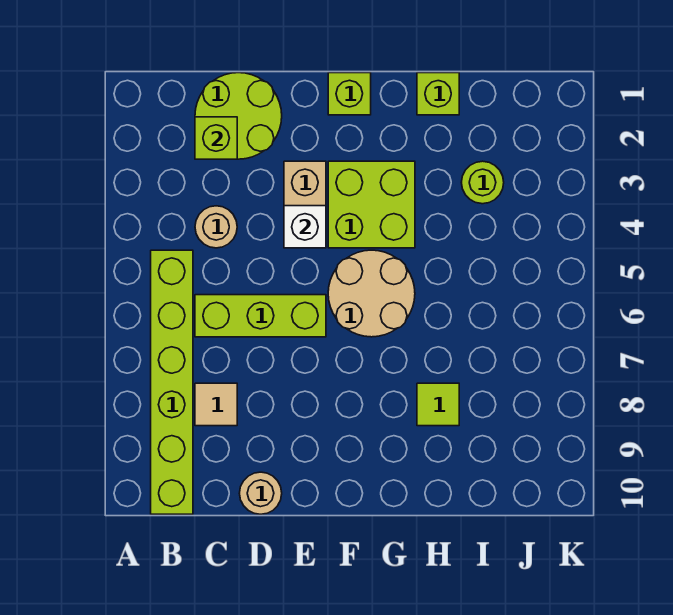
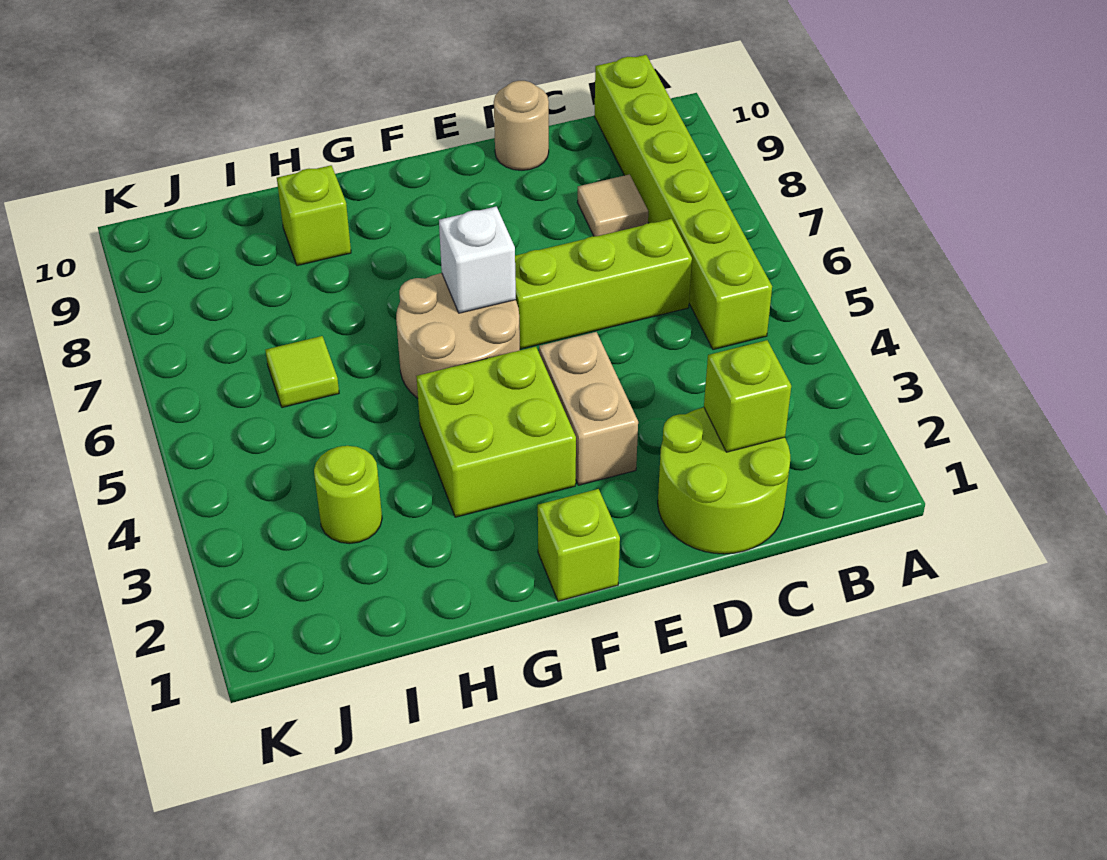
tan round brick C4 level 1 -> none
white brick E4 level 2 -> white brick F6 level 2
lime brick H1 level 1 -> lime brick H9 level 1
lime tile H8 level 1 -> lime tile I6 level 1

